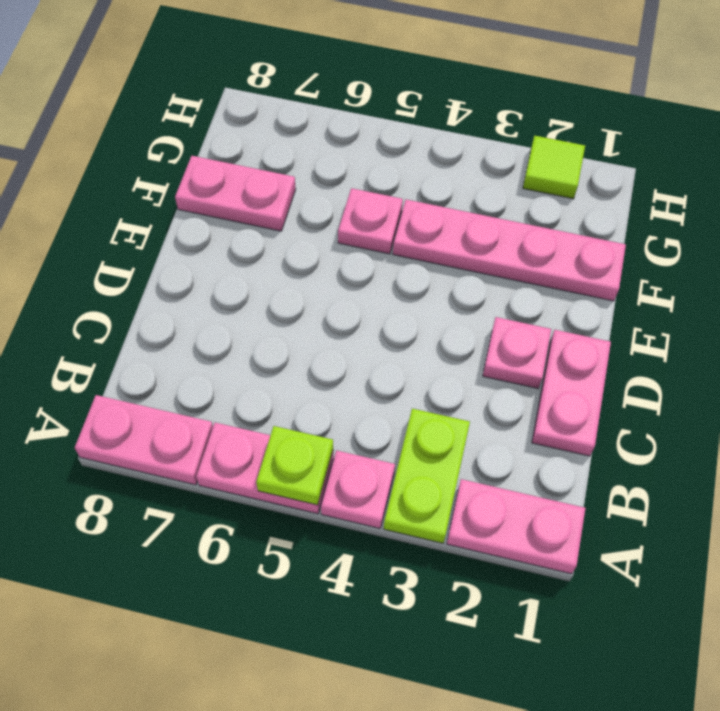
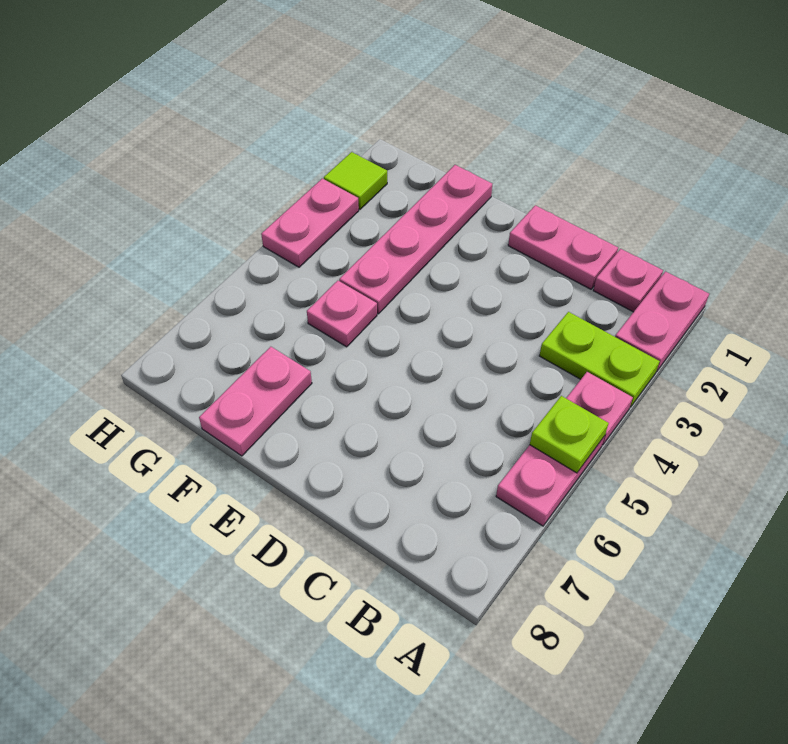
pink plate A7:A8 level 1 -> pink plate H3:H4 level 1
pink plate D2 level 1 -> pink plate B1 level 1

